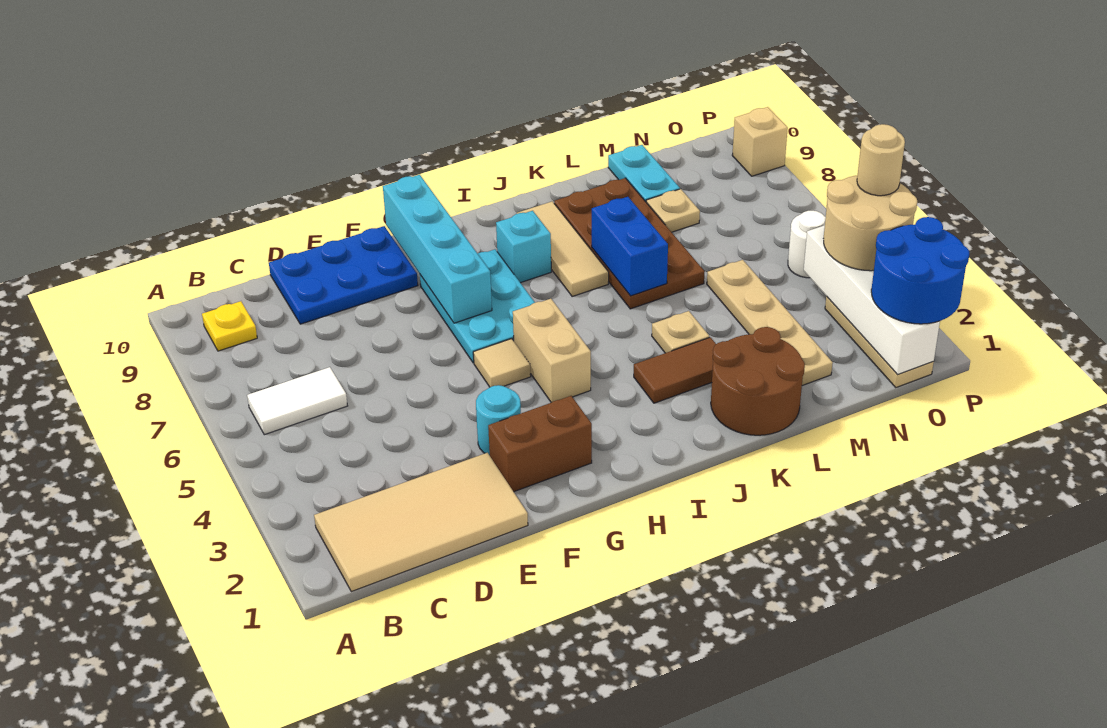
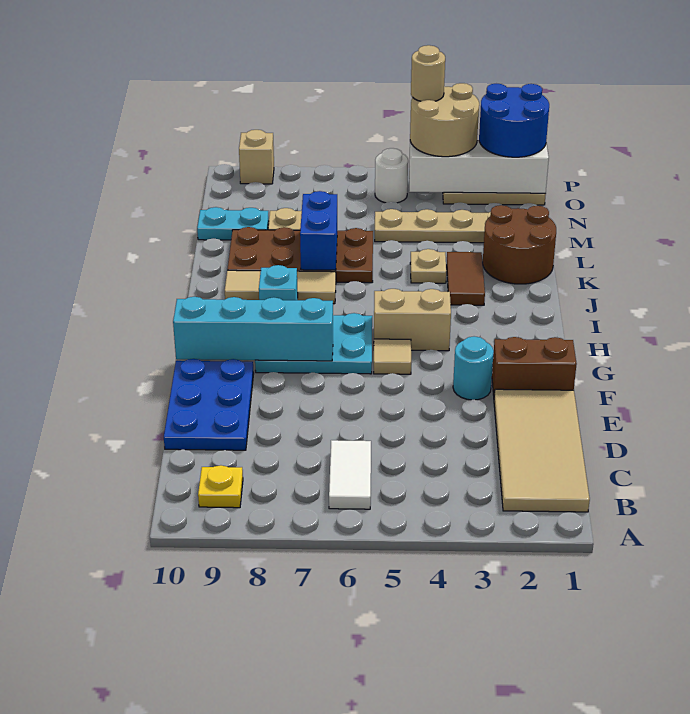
brown brick F2:G2 level 1 -> brown brick F1:F2 level 1
blue brick K6:K7 level 2 -> blue brick K7:L7 level 2

